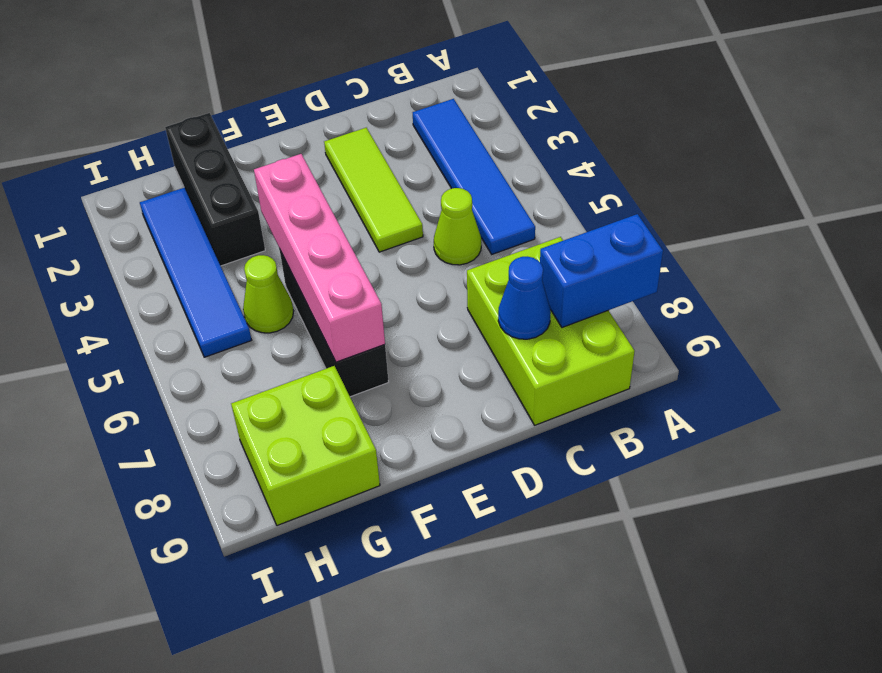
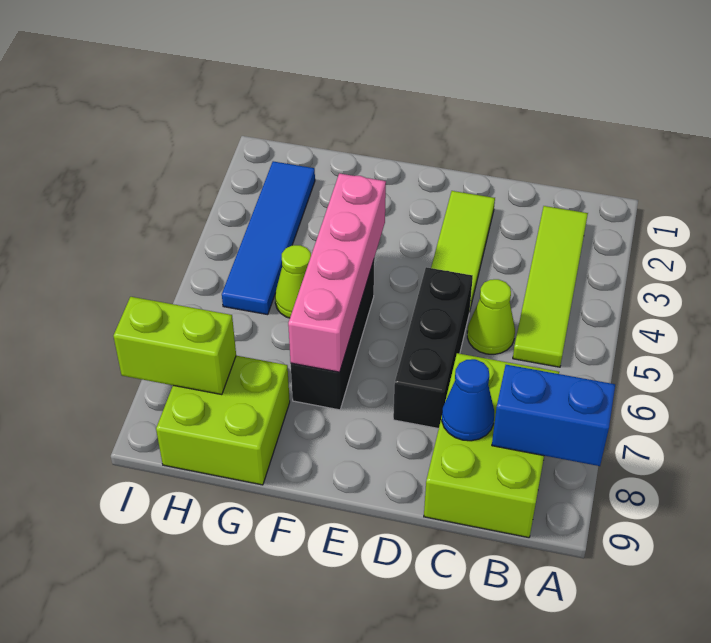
blue tile B2:B5 level 1 -> lime tile B2:B5 level 1
black brick G1:G3 level 1 -> black brick D5:D7 level 1
none -> lime brick H8:I8 level 2

